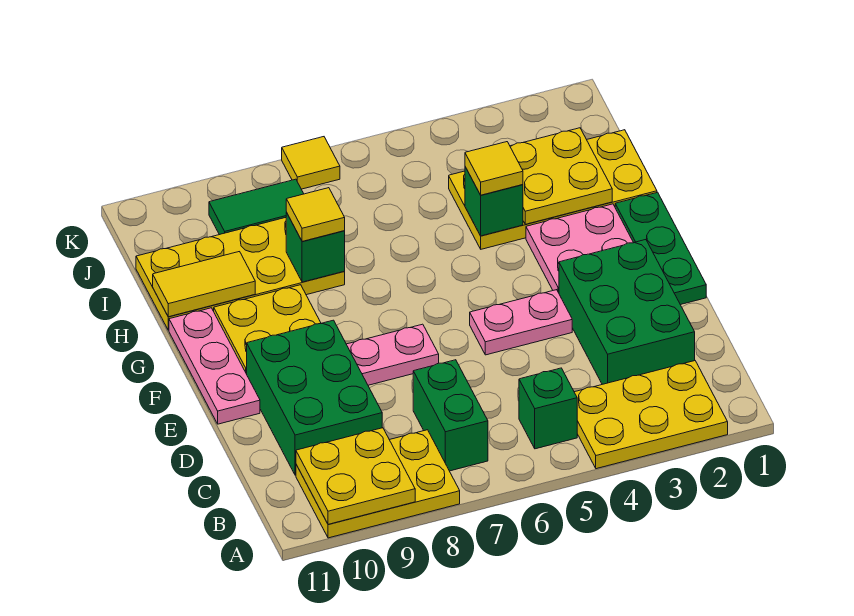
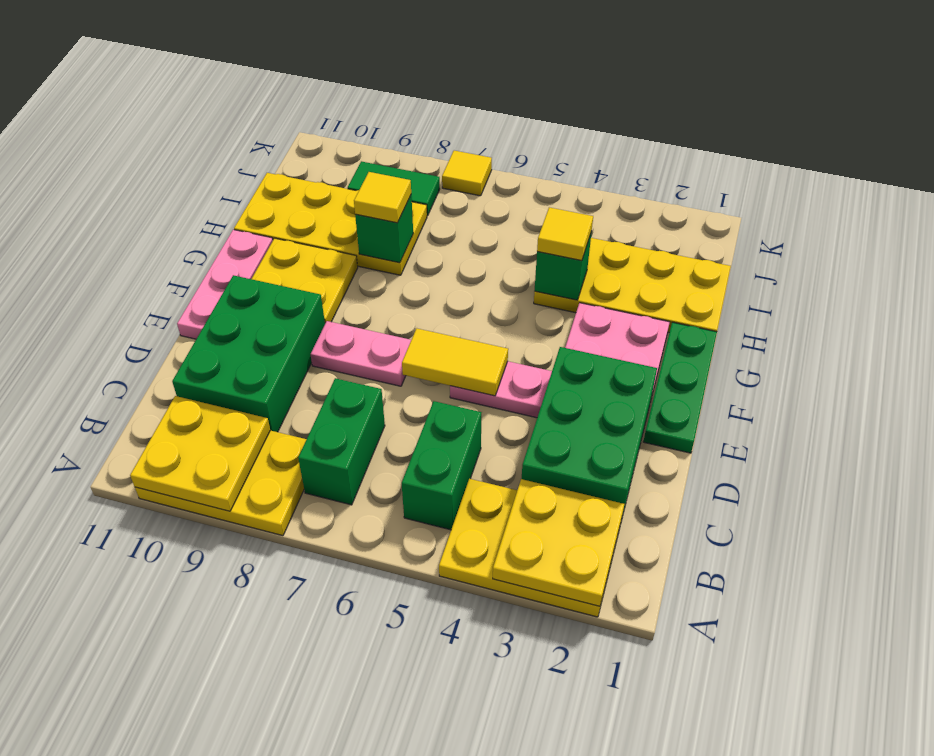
green brick B5 level 1 -> green brick B5:C5 level 1
yellow plate H2:I3 level 2 -> yellow plate A2:B3 level 2
yellow tile H10:H11 level 2 -> yellow tile E5:E6 level 2

